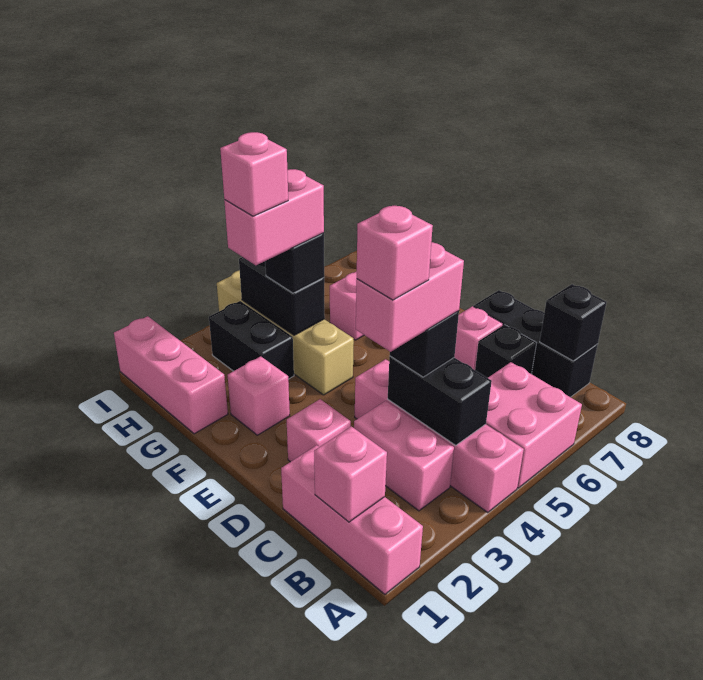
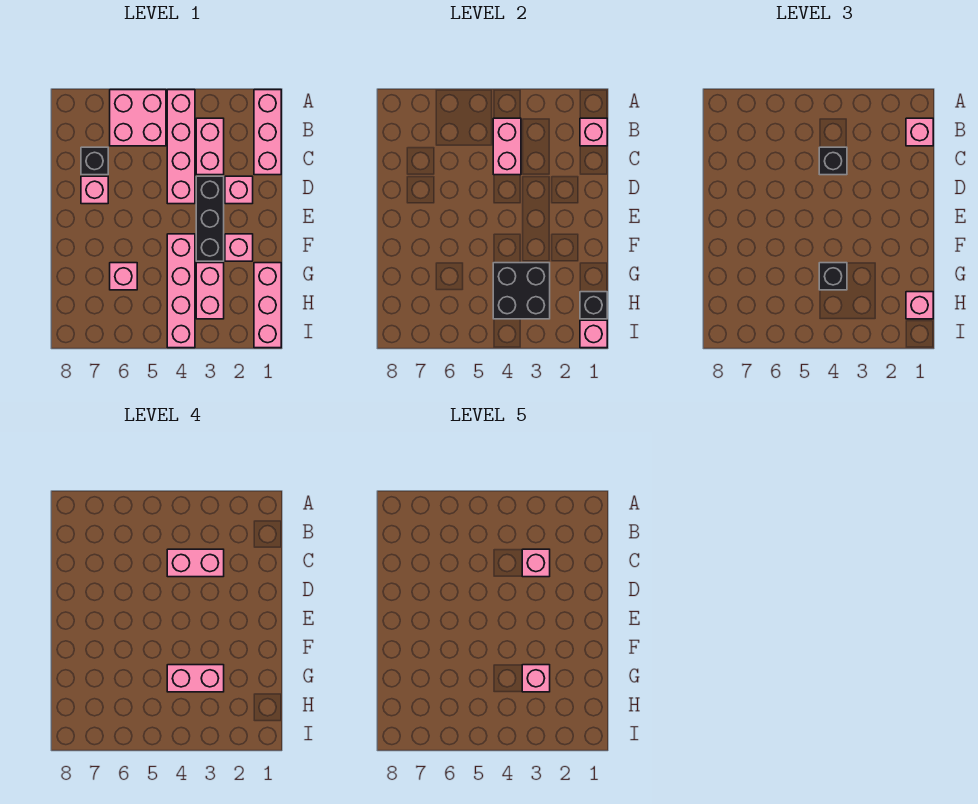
none -> pink brick B1 level 3
black brick B4:C4 level 2 -> pink brick B4:C4 level 2
black brick B8:D8 level 1 -> black brick D3:F3 level 1
black brick B8 level 2 -> black brick H1 level 2
tan brick F4:I4 level 1 -> pink brick F4:I4 level 1
black brick G3:H3 level 1 -> pink brick G3:H3 level 1
black brick G4:H4 level 2 -> black brick G3:H4 level 2
none -> pink brick H1 level 3
none -> pink brick I1 level 2

